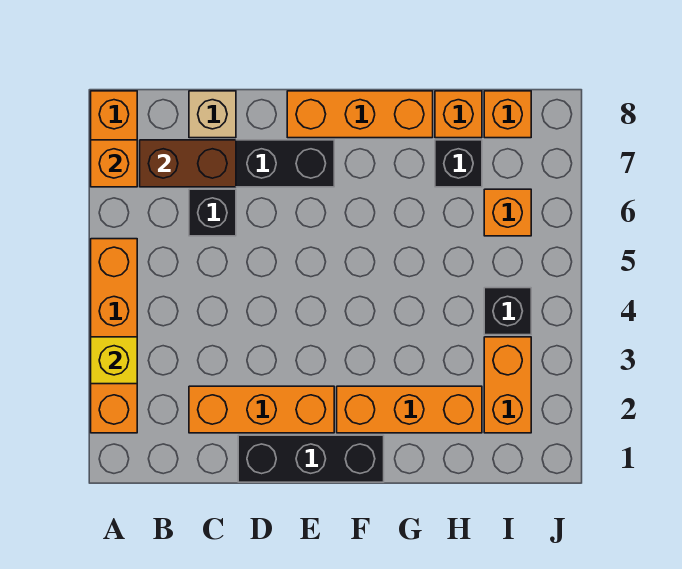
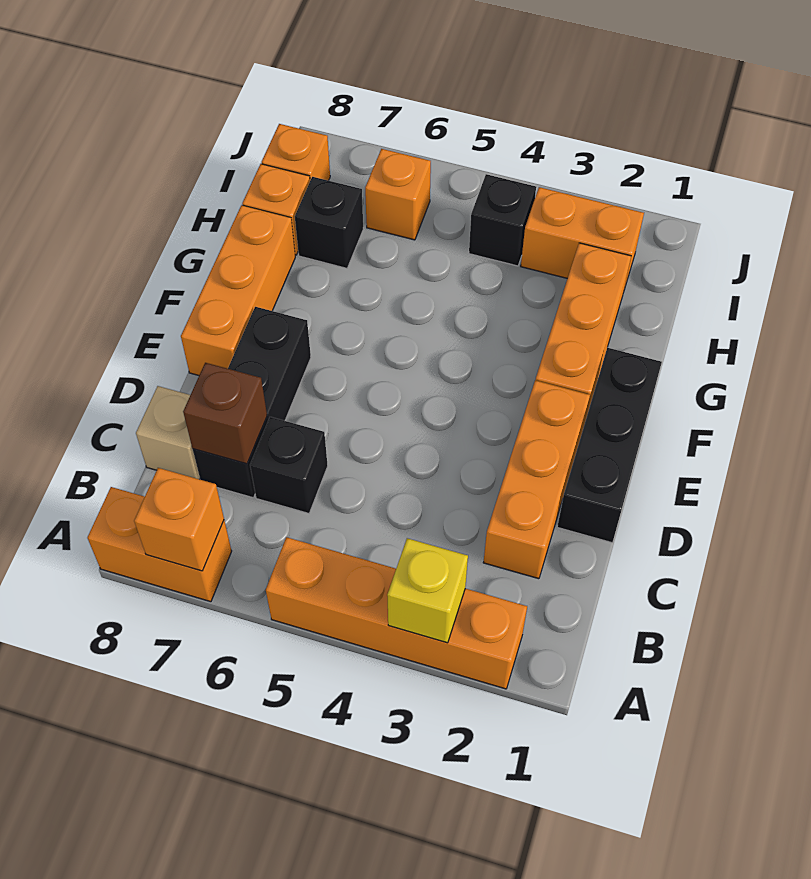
brown brick B7:C7 level 2 -> brown brick C7 level 2

